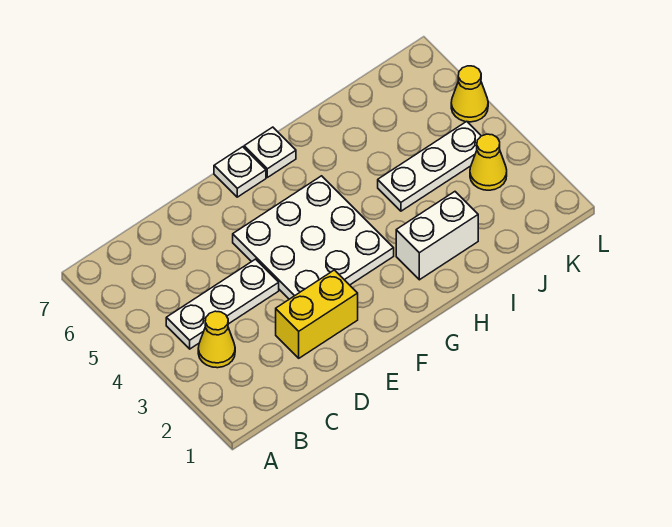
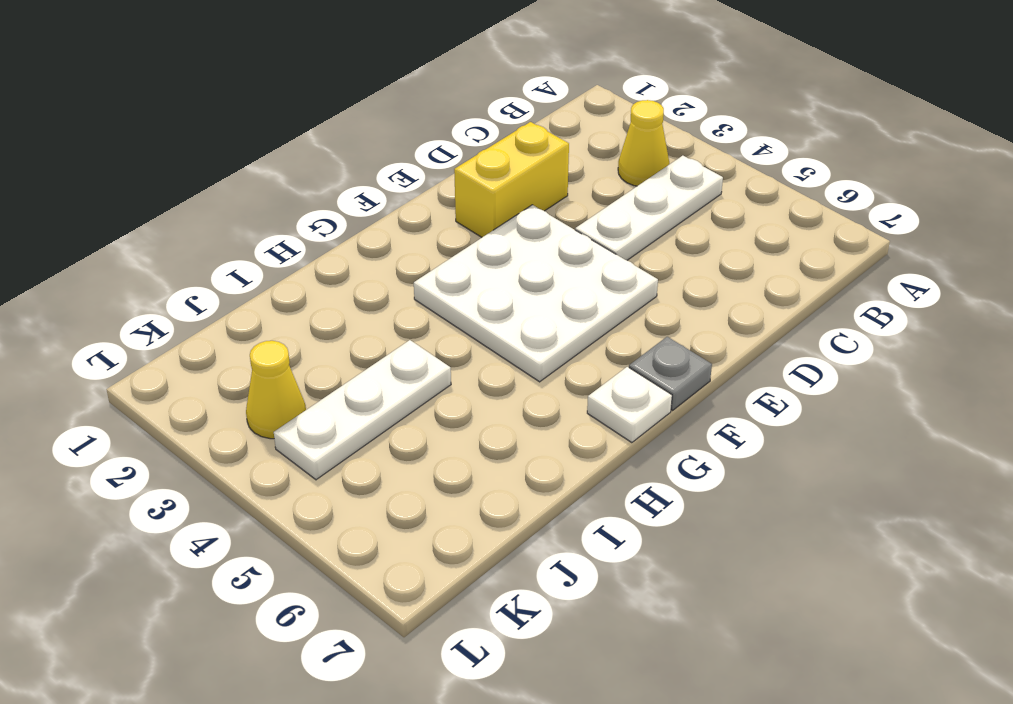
white plate F7 level 1 -> grey plate F7 level 1
white brick H2:I2 level 1 -> none
yellow cone L5 level 1 -> none

